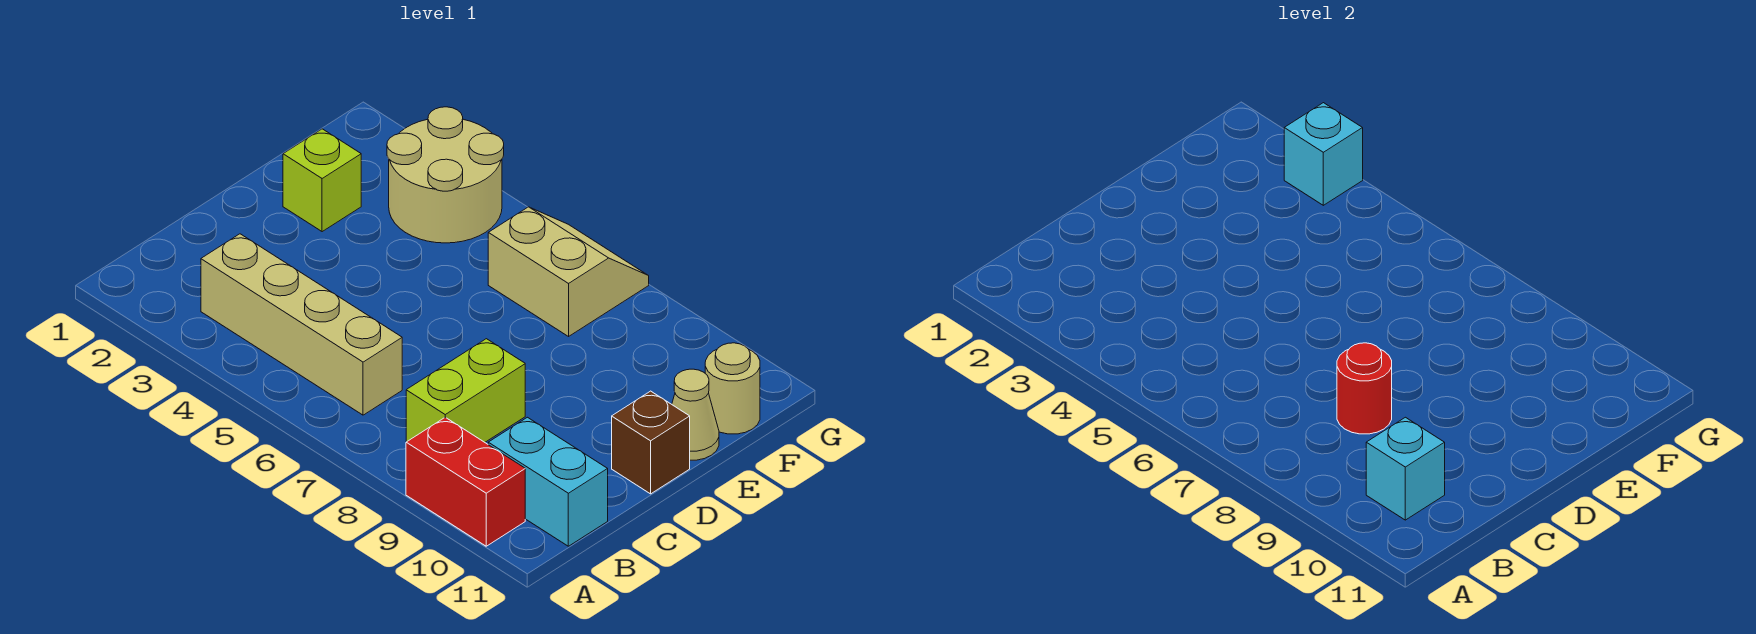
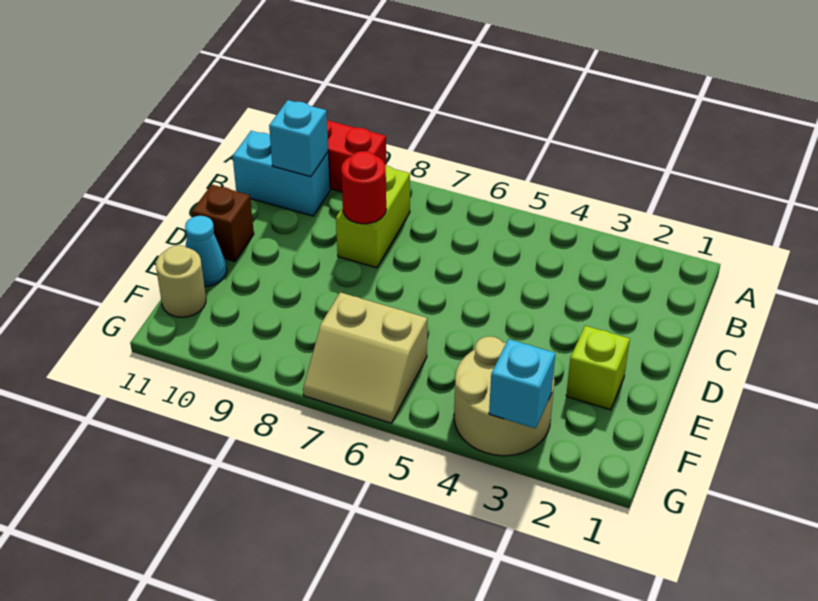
tan brick B3:B6 level 1 -> none
tan cone E11 level 1 -> cyan cone E11 level 1

